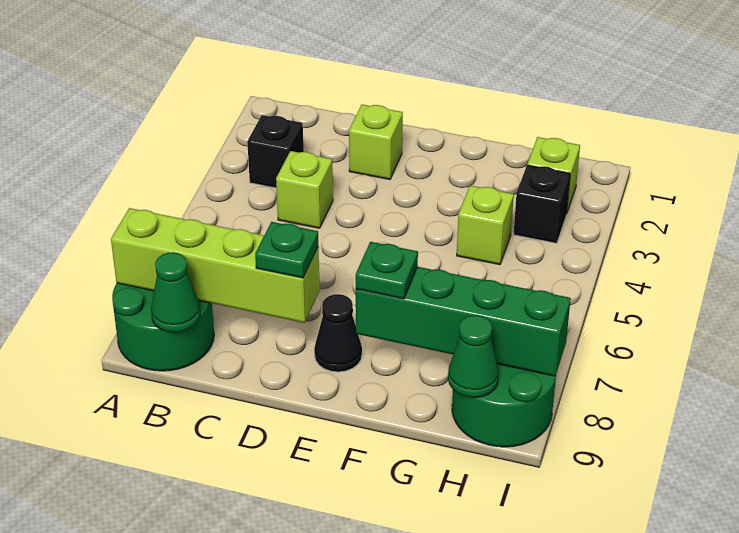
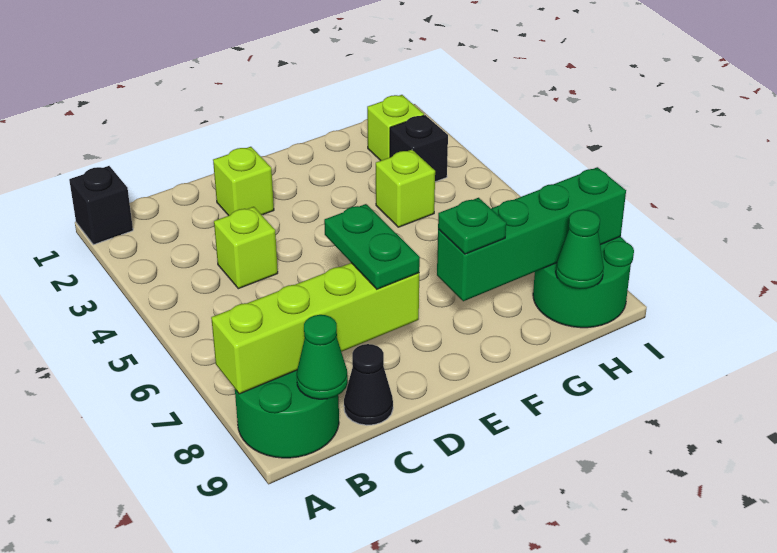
black brick B3 level 1 -> black brick A1 level 1
green plate D8 level 3 -> green plate D7:D8 level 3
black cone E8 level 1 -> black cone C9 level 1

